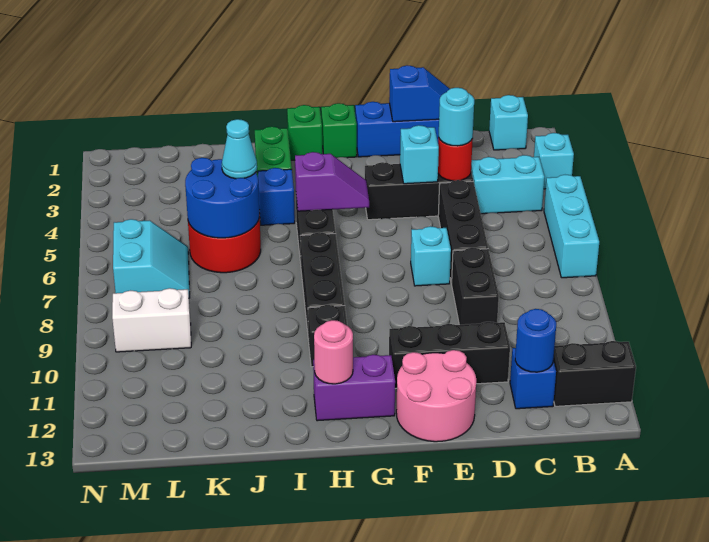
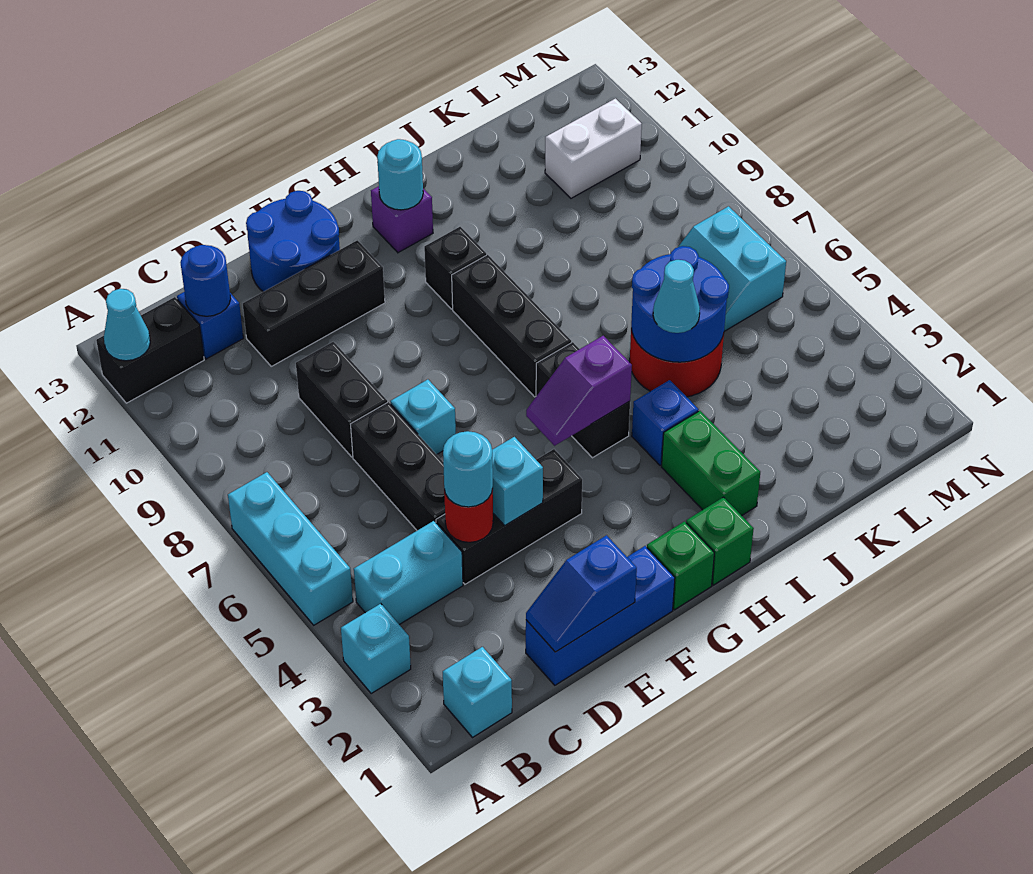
none -> cyan cone A12 level 2
pink round brick E12:F13 level 1 -> blue round brick E12:F13 level 1
purple brick G12:H12 level 1 -> purple brick H12 level 1
pink round brick H12 level 2 -> cyan round brick H12 level 2
white brick L9:M9 level 1 -> white brick L11:M11 level 1

